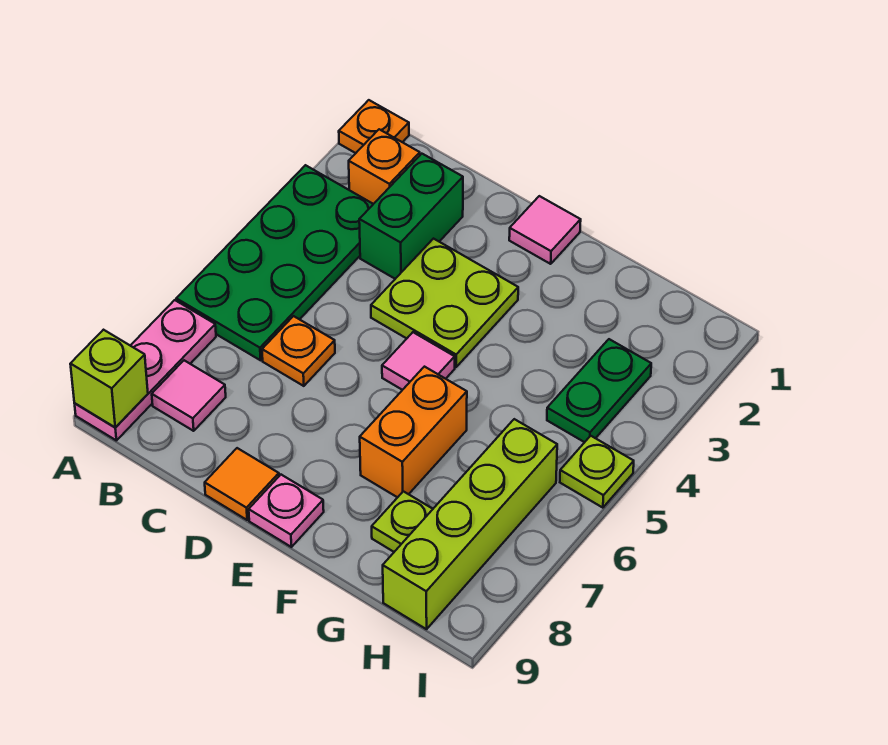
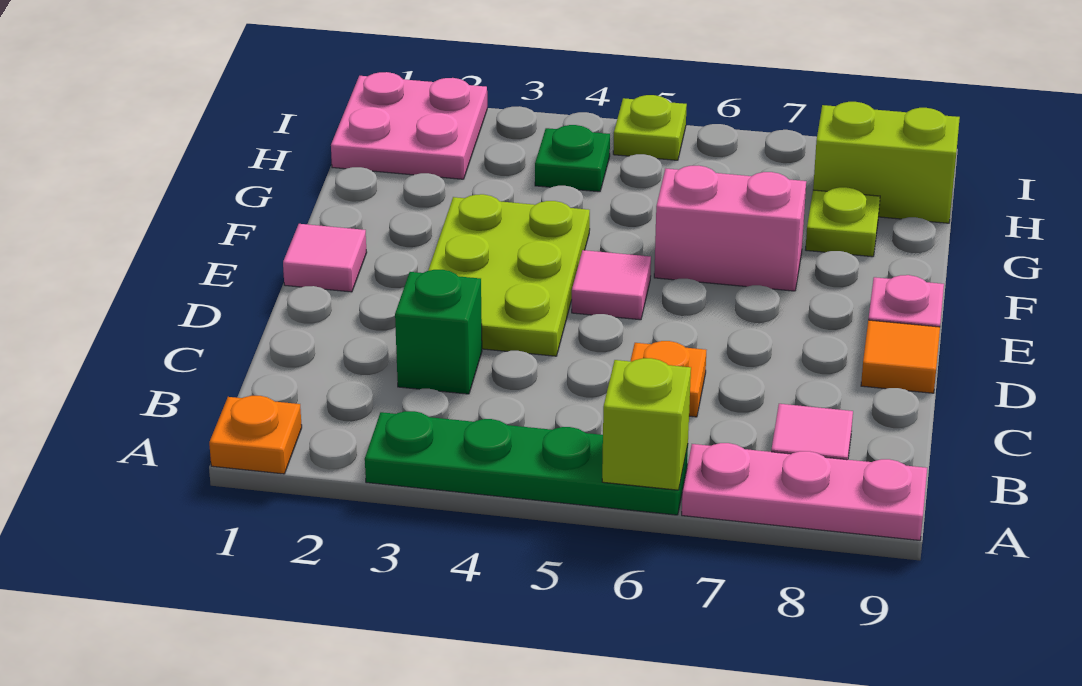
green plate A3:B6 level 1 -> green plate A3:A6 level 1
lime brick A9 level 2 -> lime brick A6 level 2
orange brick B2 level 1 -> none
green brick C2:C3 level 1 -> green brick C3 level 1
lime plate D3:E4 level 1 -> lime plate D3:F4 level 1
orange brick F6:F7 level 1 -> pink brick F6:F7 level 1
none -> pink plate H1:I2 level 1
green plate H3:H4 level 1 -> green plate H4 level 1
lime brick H6:H9 level 1 -> lime brick H8:H9 level 1

